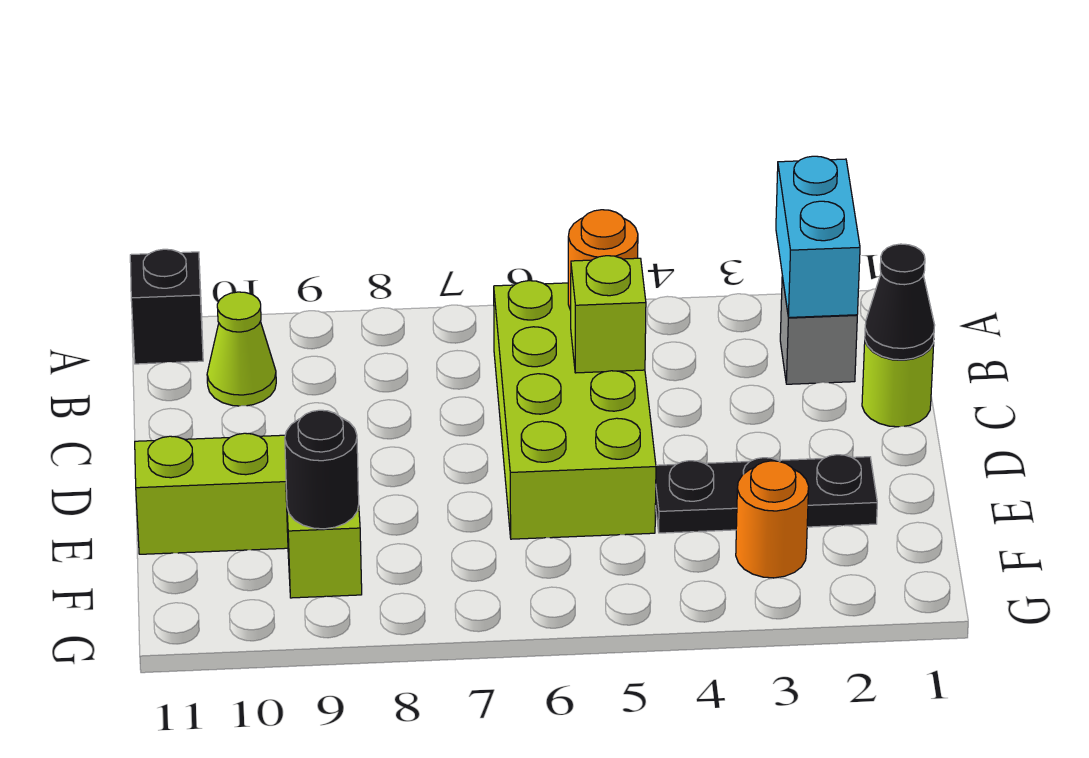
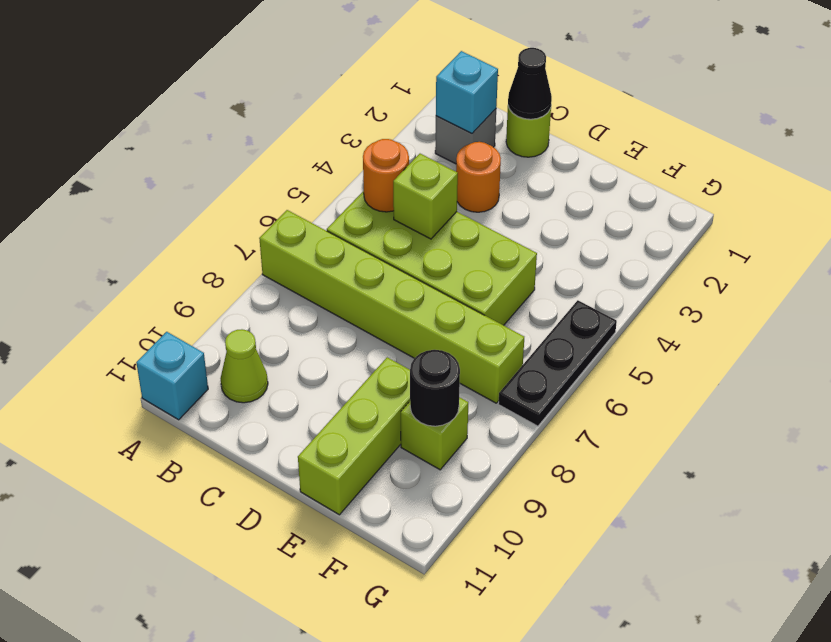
cyan brick A2:B2 level 2 -> cyan brick B2 level 2
none -> lime brick A7:F7 level 1
black brick A11 level 1 -> cyan brick A11 level 1
black plate E2:E4 level 1 -> black plate G5:G7 level 1
orange round brick F3 level 1 -> orange round brick C3 level 1

